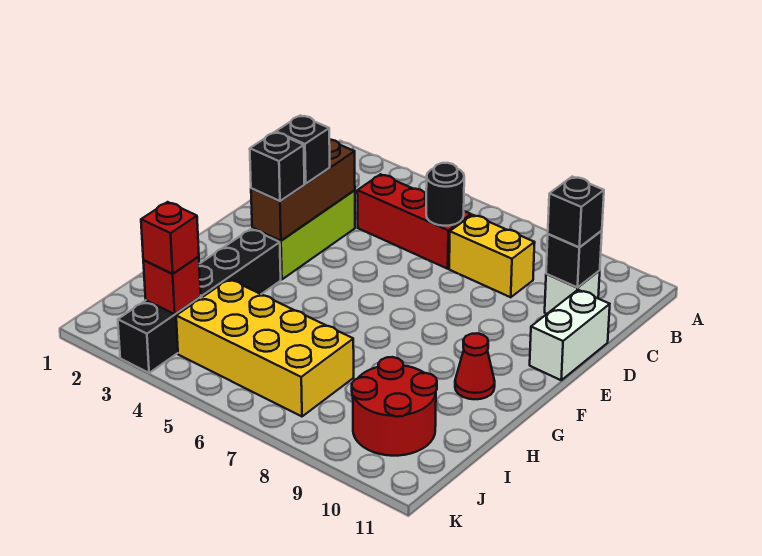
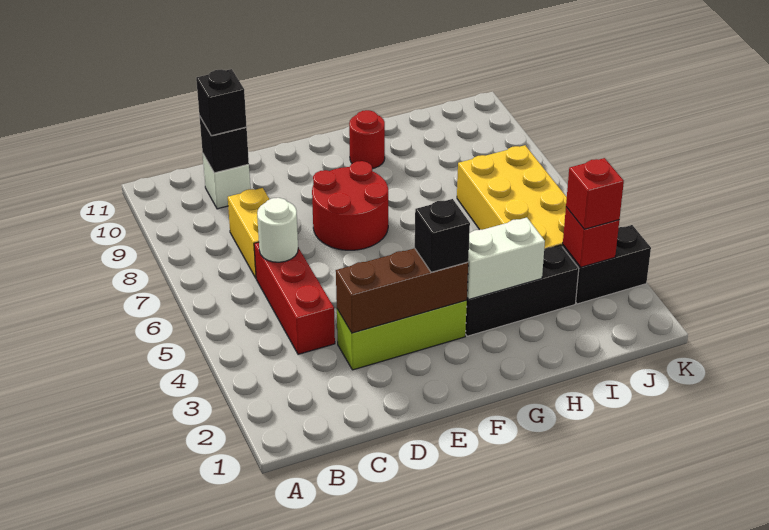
black round brick C6 level 2 -> white round brick C6 level 2
white brick D11:E11 level 1 -> white brick G3:H3 level 2
black brick E3 level 3 -> none
red cone G10 level 1 -> red round brick G10 level 1
red round brick I9:J10 level 1 -> red round brick E7:F8 level 1

